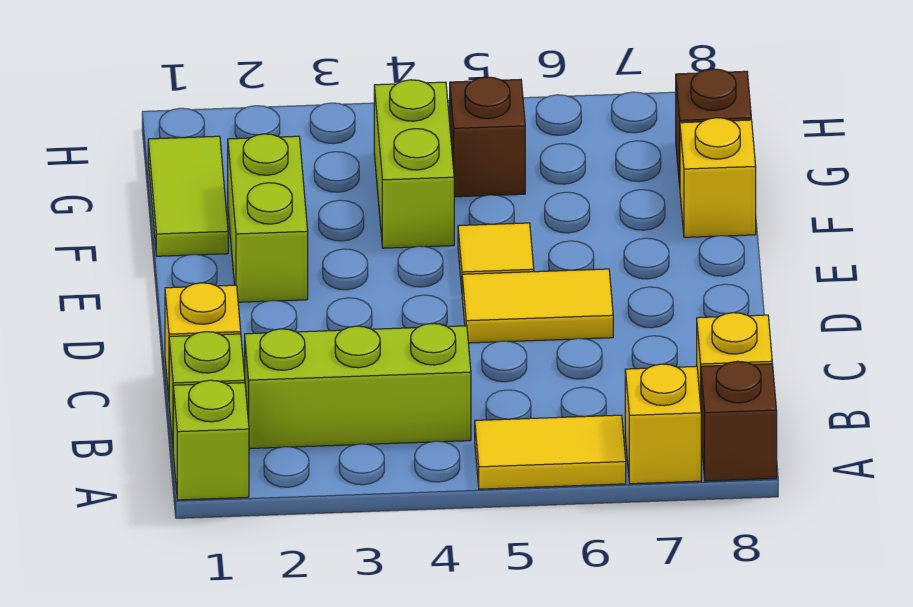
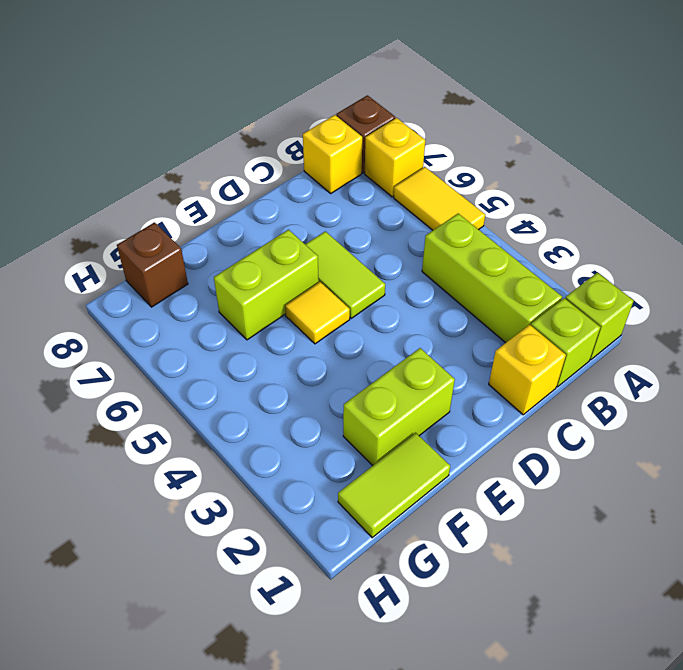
yellow tile D5:D6 level 1 -> lime tile D5:D6 level 1
lime brick F4:G4 level 1 -> lime brick E6:F6 level 1
yellow brick F8 level 1 -> none
brown brick G5 level 1 -> none

